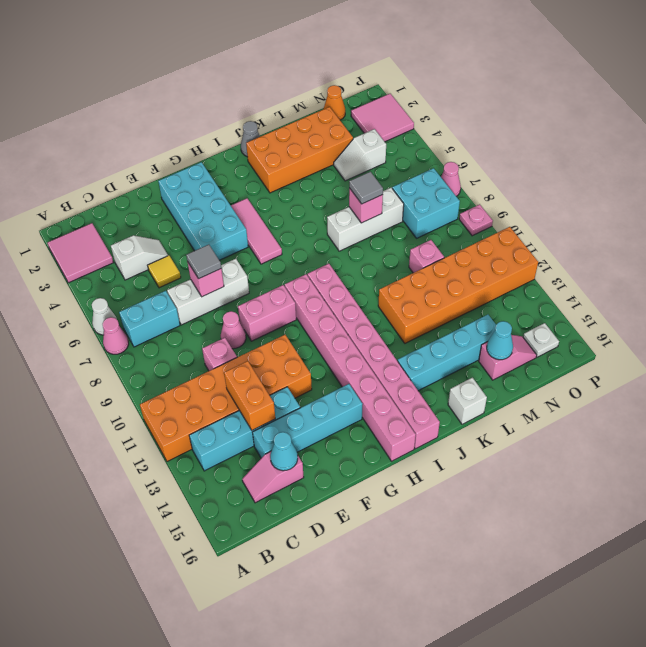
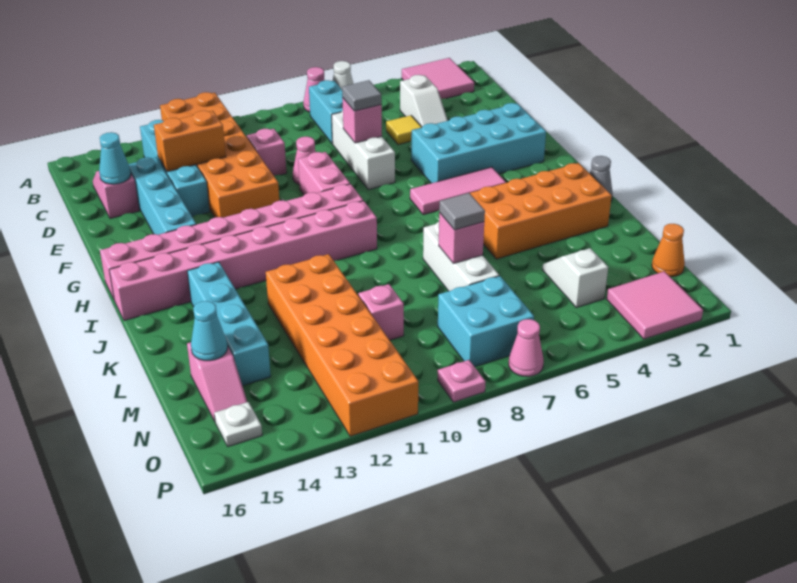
orange brick J2:M3 level 1 -> orange brick J2:K5 level 1
white brick K16 level 1 -> none

